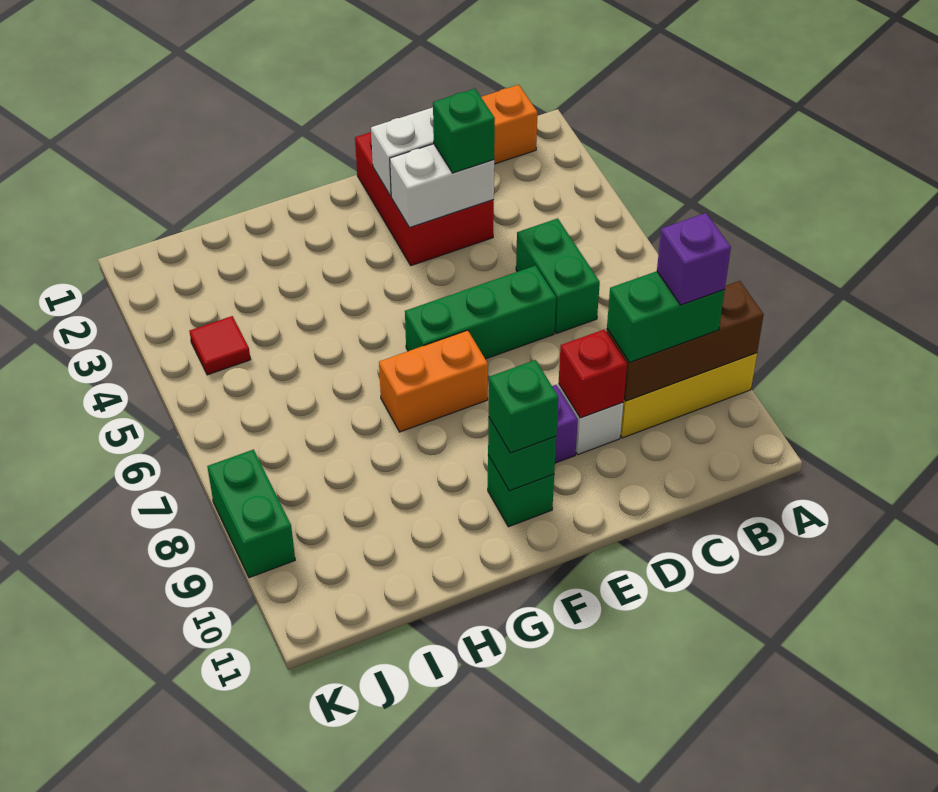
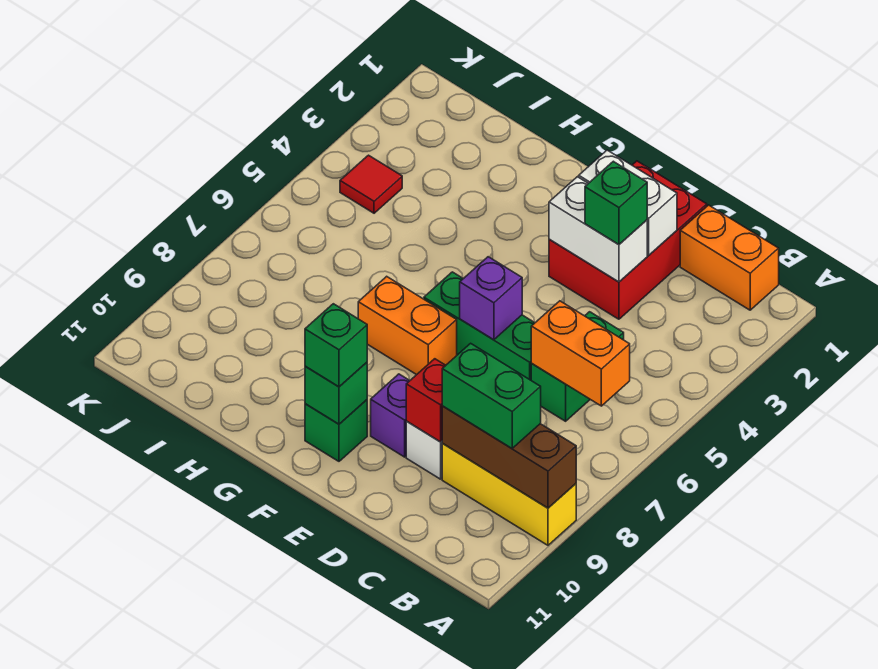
none -> orange brick B6:C6 level 2
purple brick B9 level 4 -> purple brick E6 level 2
green brick K8:K9 level 1 -> none

